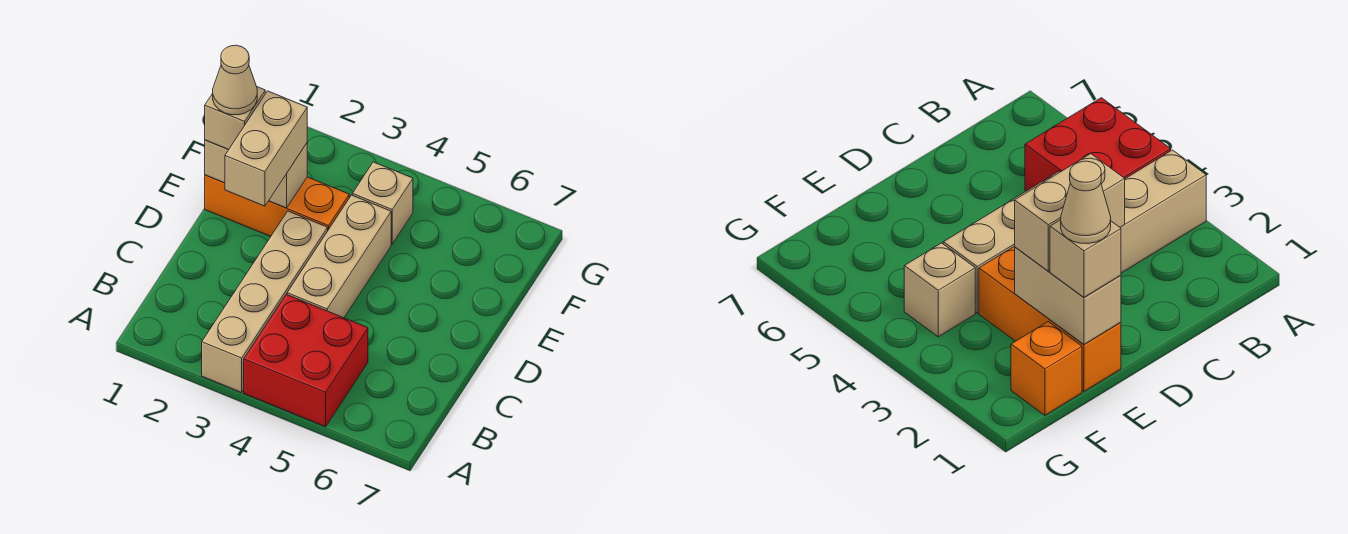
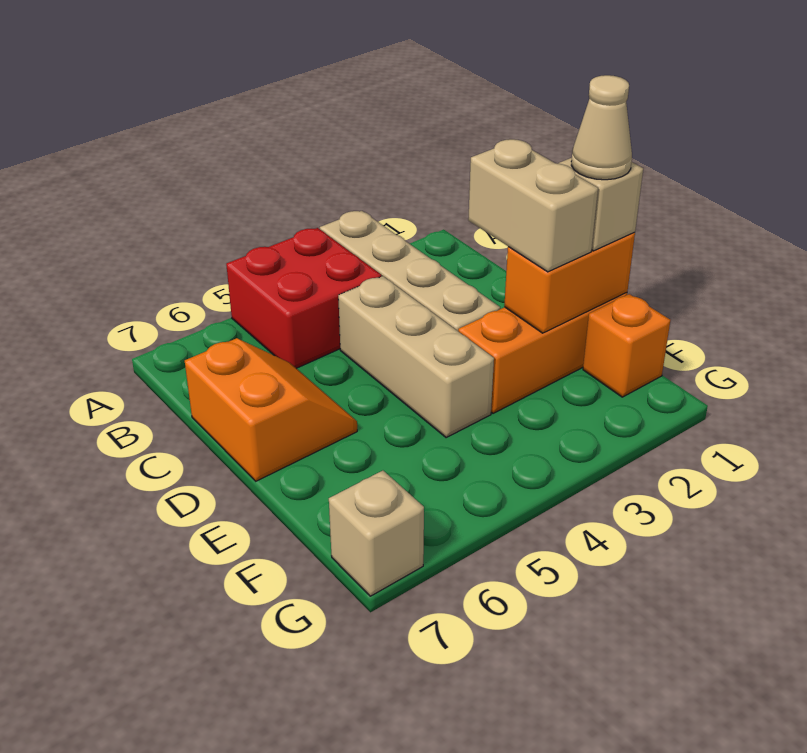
none -> orange slope C6:D7 level 1 top 7
tan brick E1:E2 level 2 -> orange brick E1:E2 level 2
tan brick F4 level 1 -> tan brick G7 level 1

